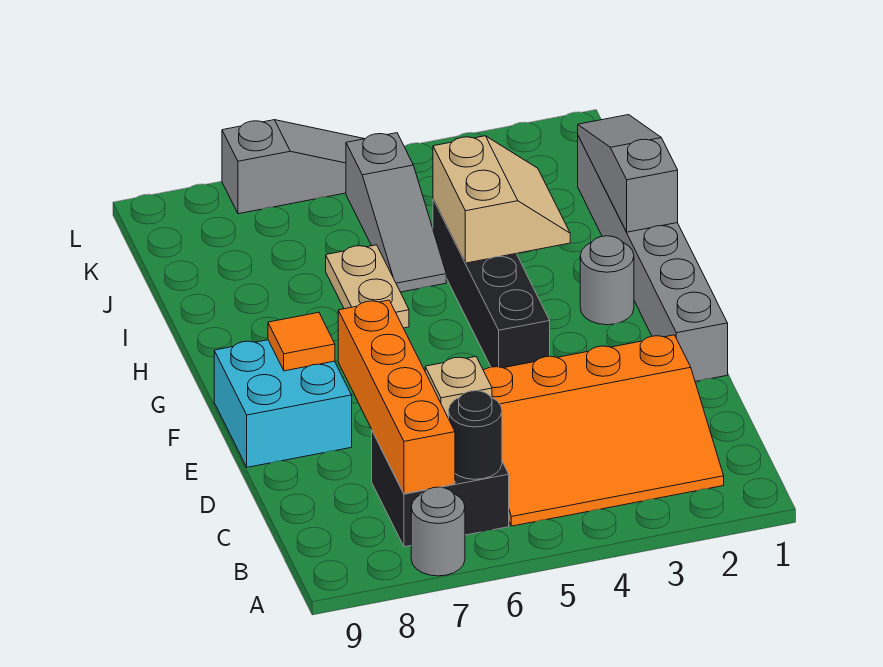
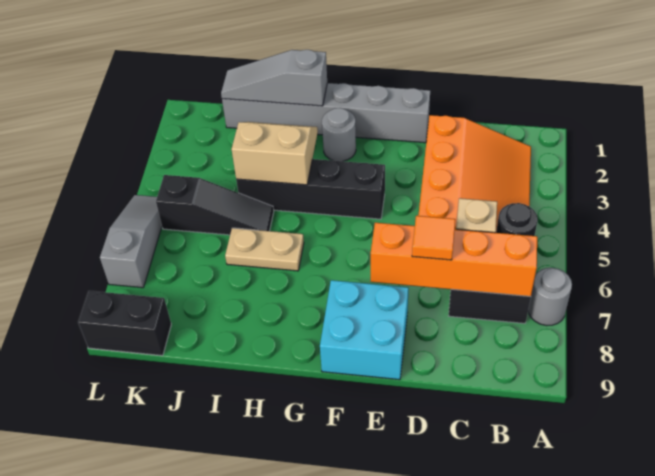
orange tile F8 level 2 -> orange tile D7 level 3
grey slope I5:K5 level 1 top K -> black slope I5:K5 level 1 top K
none -> black brick K9:L9 level 1

